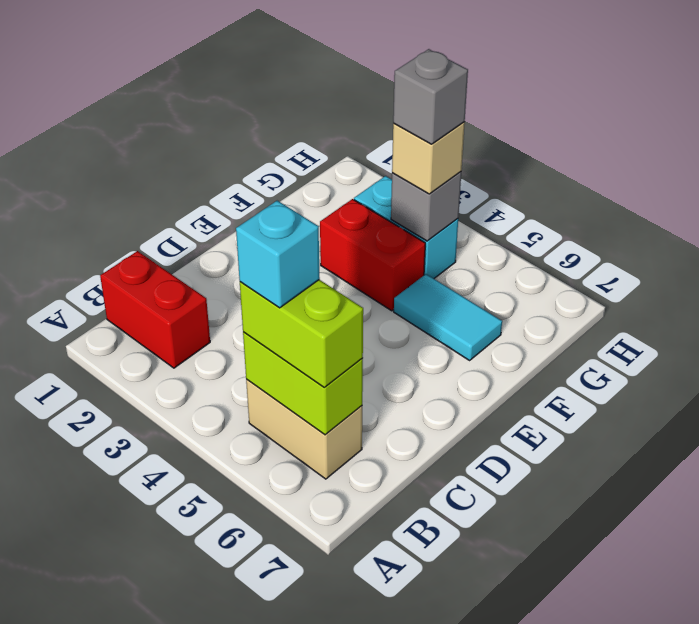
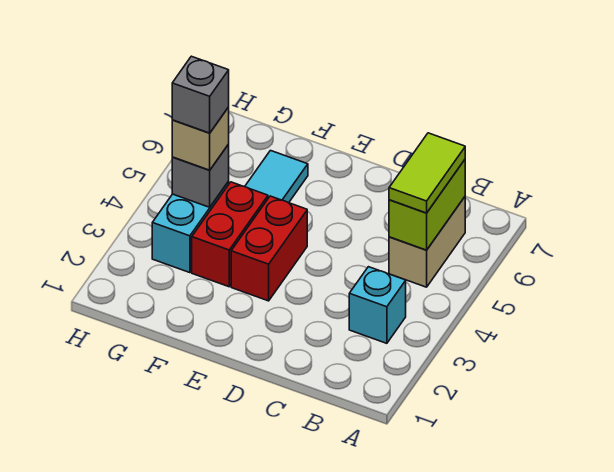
red brick B1:B2 level 1 -> red brick E3:E4 level 1
lime brick B5:B6 level 3 -> lime tile B5:B6 level 3
cyan brick B5 level 4 -> cyan brick B3 level 1

